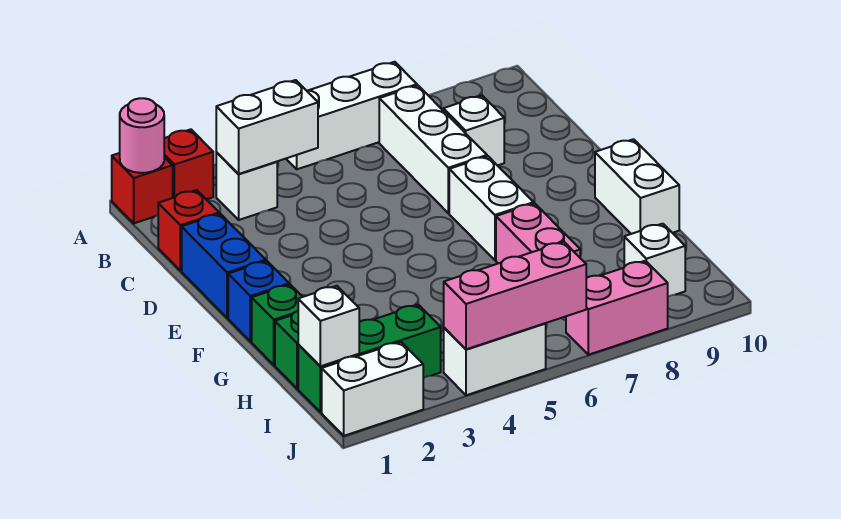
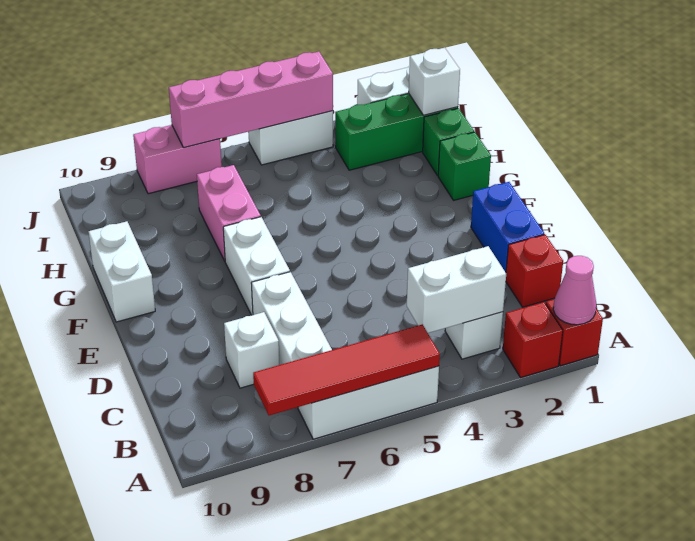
pink round brick A1 level 2 -> pink cone A1 level 2
none -> red tile A5:A8 level 2
blue brick F1 level 1 -> none
white brick I9 level 1 -> none
pink brick J4:J6 level 2 -> pink brick J4:J7 level 2

